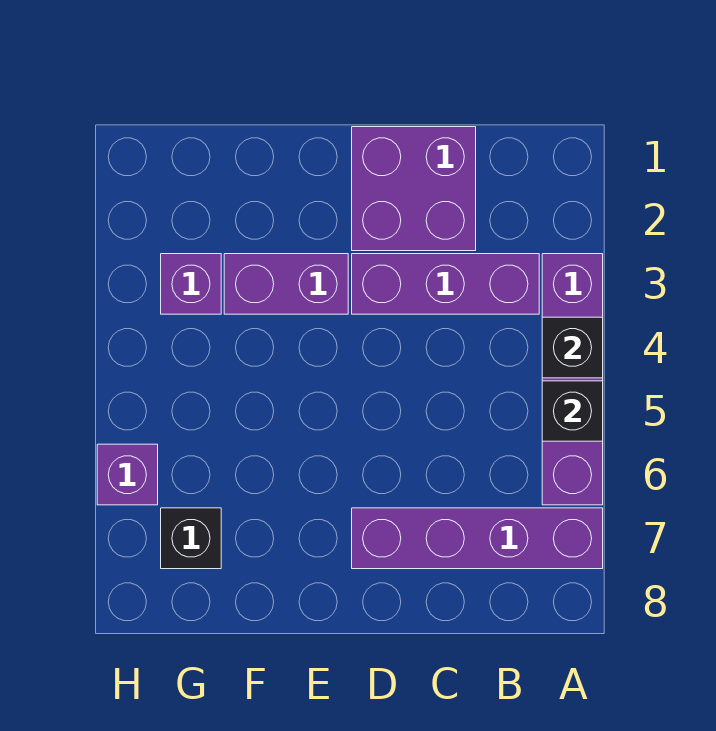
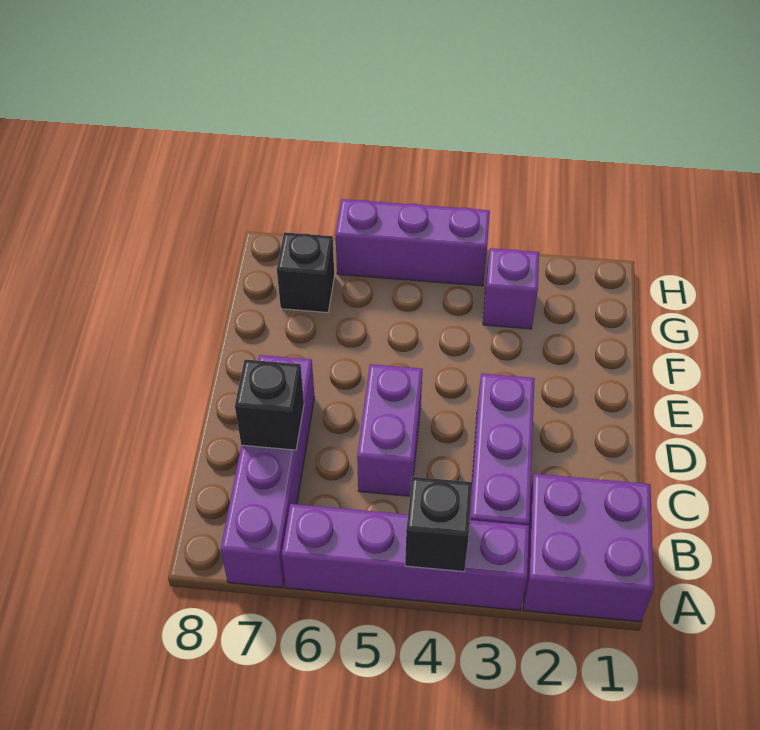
black brick A5 level 2 -> black brick C7 level 2
purple brick C1:D2 level 1 -> purple brick A1:B2 level 1
purple brick E3:F3 level 1 -> purple brick C5:D5 level 1
purple brick H6 level 1 -> purple brick H4:H6 level 1

